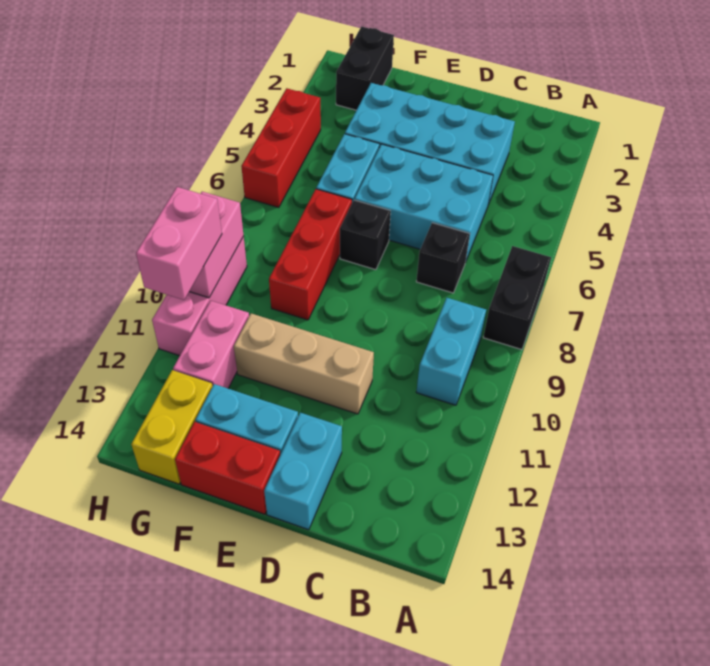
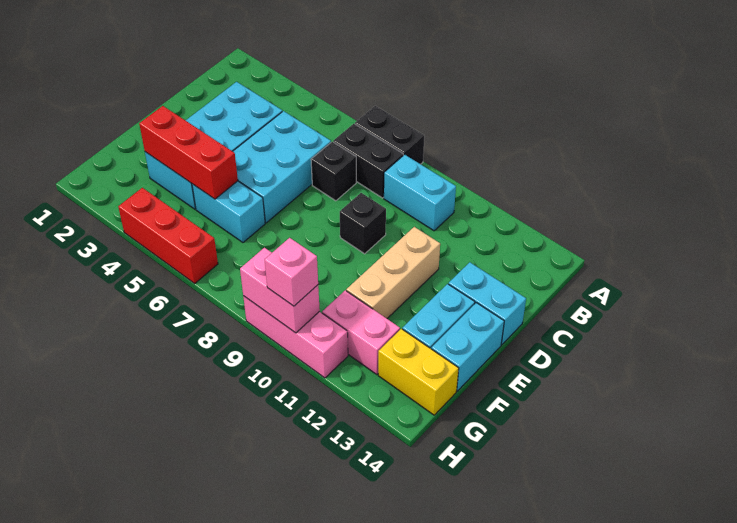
black brick E7 level 1 -> black brick D9 level 1
red brick E14:F14 level 1 -> cyan brick E14:F14 level 1
red brick F7:F9 level 1 -> red brick F3:F5 level 2
black brick G1:G2 level 1 -> black brick B7:B8 level 1
pink brick H10:H11 level 3 -> pink brick H10 level 3

